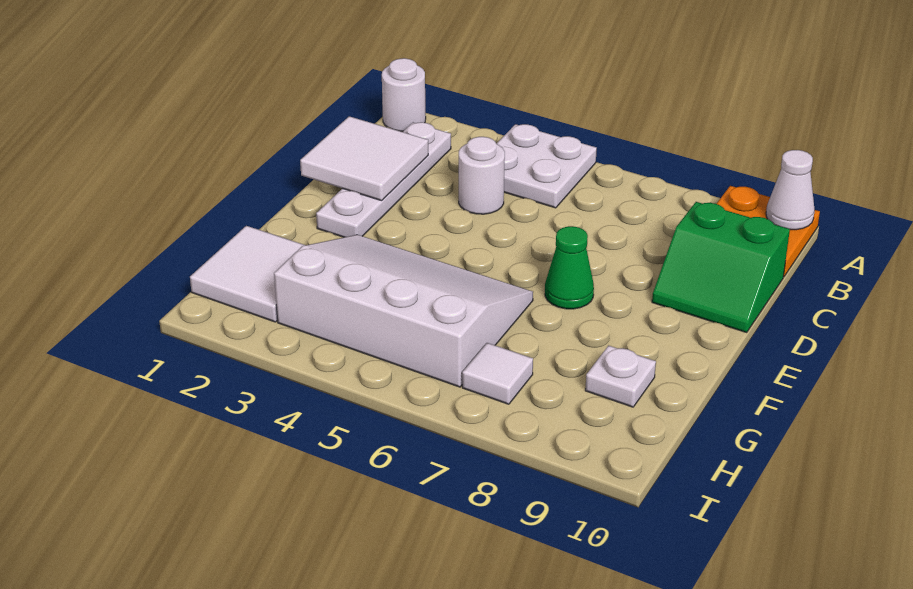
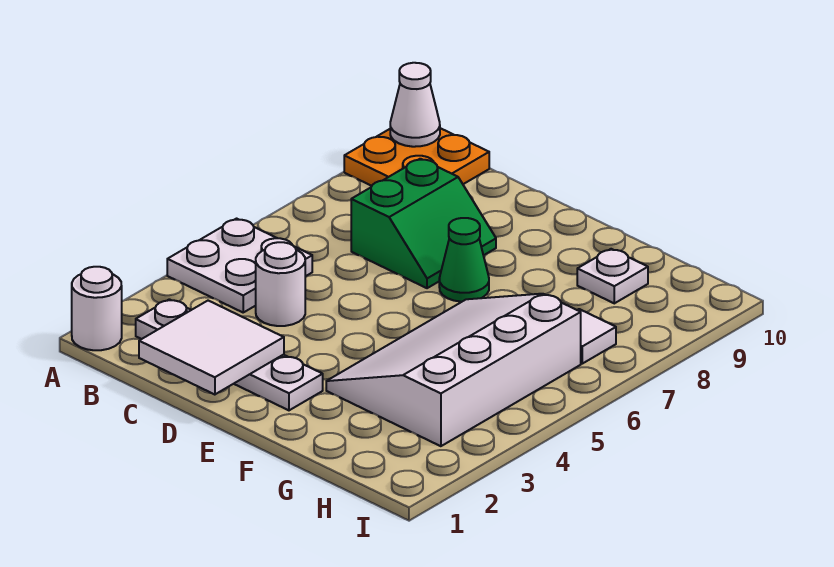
green slope C9:D10 level 1 top C -> green slope C7:D8 level 1 top C
white tile G1:H2 level 1 -> none

